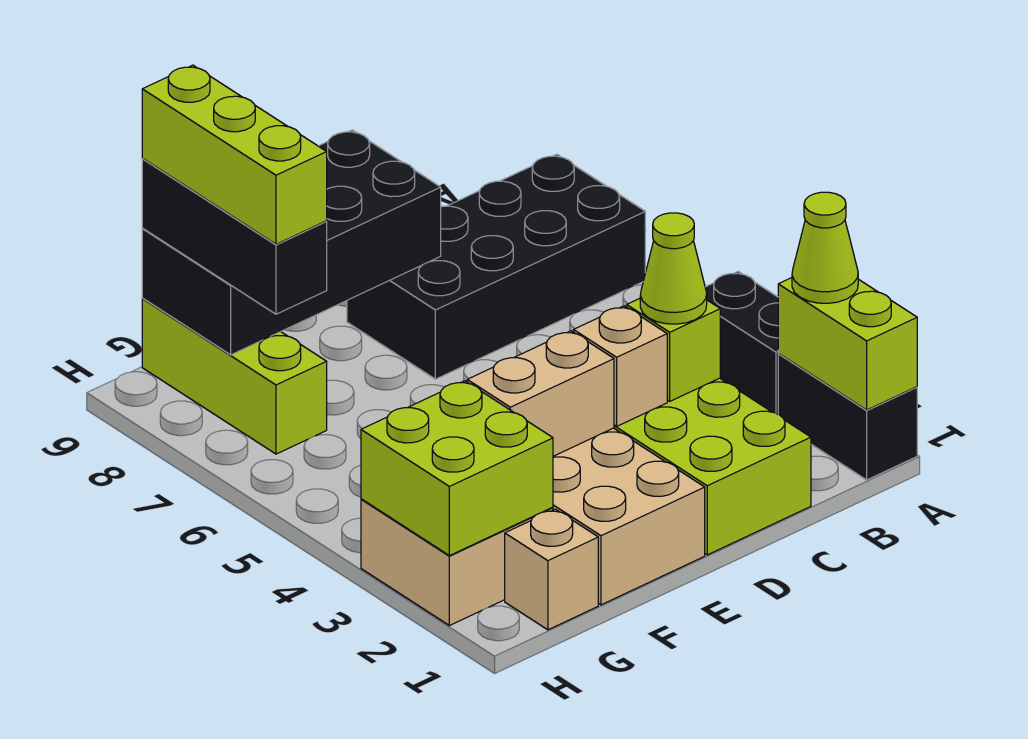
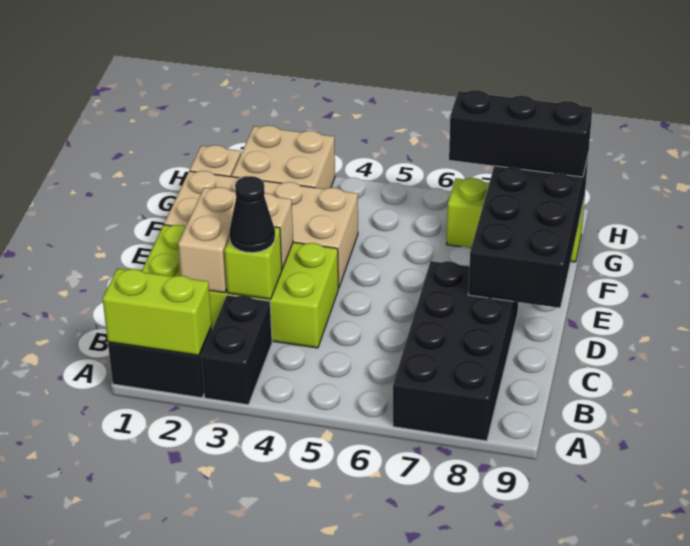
lime cone A2 level 3 -> none
black brick A3:A4 level 1 -> black brick A3:B3 level 1
lime cone C3 level 3 -> black cone C3 level 3
tan brick E3:F3 level 2 -> tan brick C2:D2 level 2
lime brick G2:H3 level 2 -> none
lime brick G7:G9 level 4 -> none

